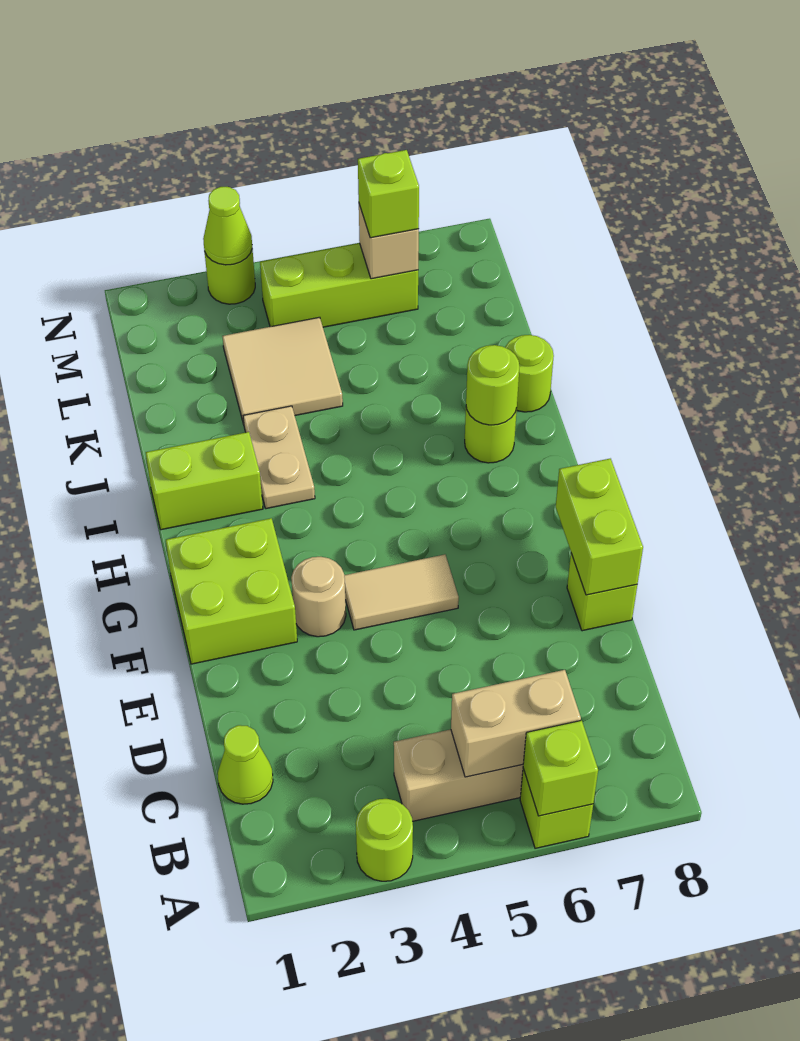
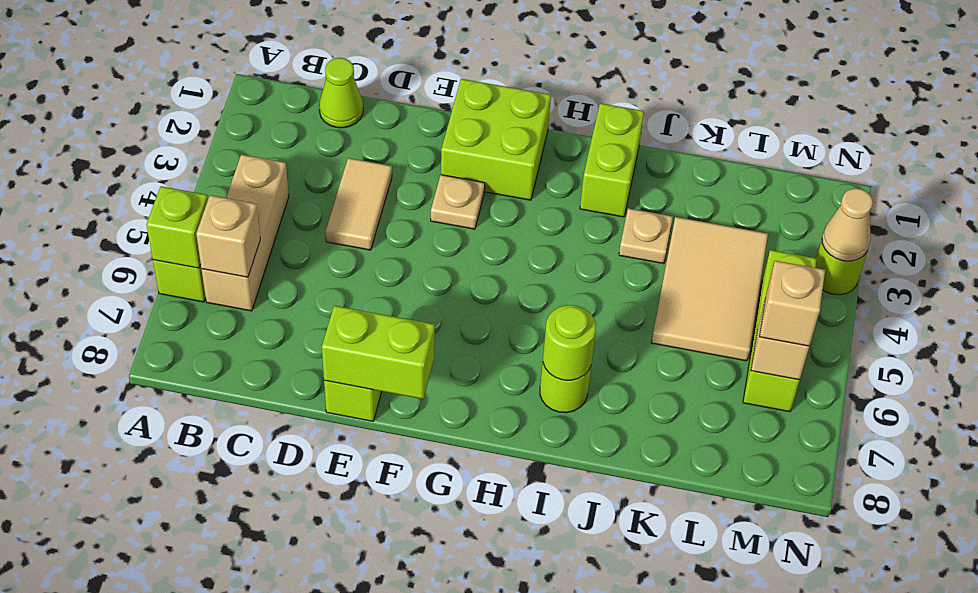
lime round brick A3 level 1 -> none
tan brick B5:B6 level 2 -> tan brick B6 level 2
tan round brick F3 level 1 -> tan plate F3 level 1
tan tile F4:F5 level 1 -> tan tile D3:D4 level 1
tan plate I3:J3 level 1 -> tan plate J3 level 1
lime round brick J8 level 1 -> none
tan tile K3:L4 level 1 -> tan tile K3:L5 level 1
lime brick M6 level 3 -> tan brick M6 level 3
lime cone N3 level 2 -> tan cone N3 level 2

